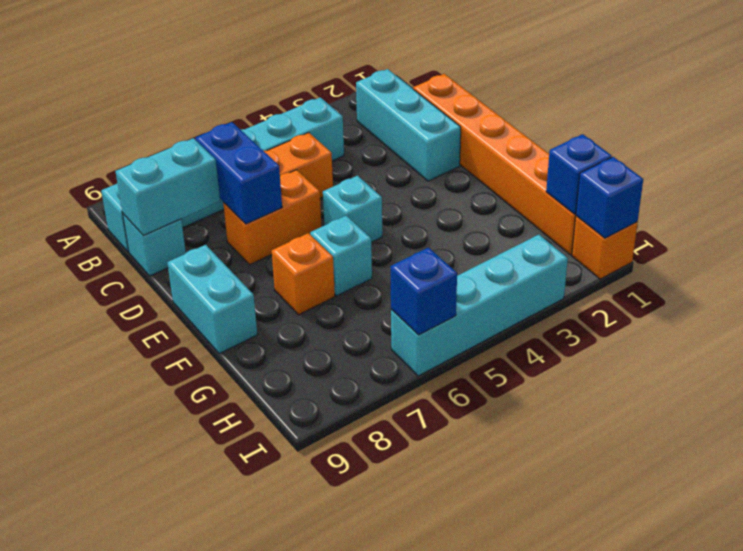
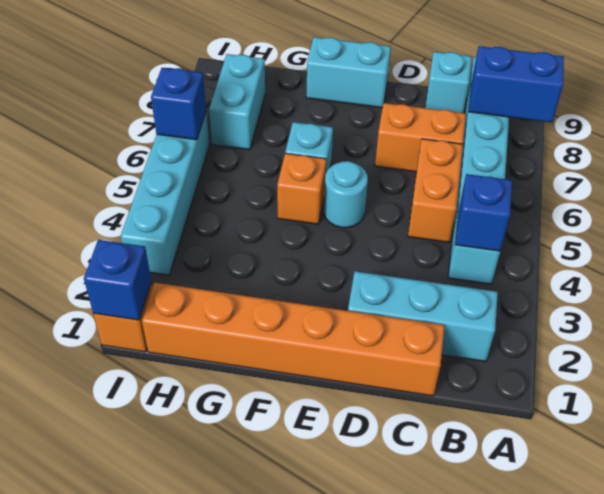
blue brick C7:D7 level 2 -> blue brick A8:B8 level 2
cyan brick C8:C9 level 2 -> cyan brick H7:H8 level 1
orange brick D6:D7 level 1 -> orange brick C7:D7 level 1
cyan brick E5 level 1 -> cyan round brick E5 level 1
orange brick F7 level 1 -> orange brick F5 level 1
blue brick H1 level 2 -> blue brick B4 level 2

